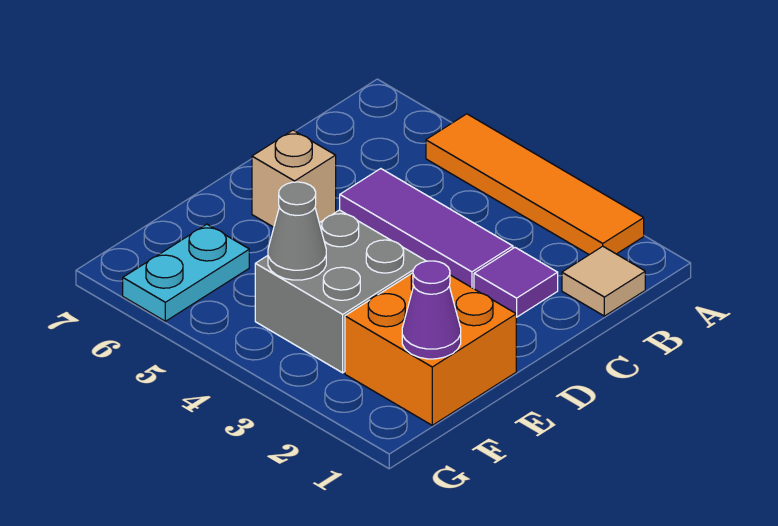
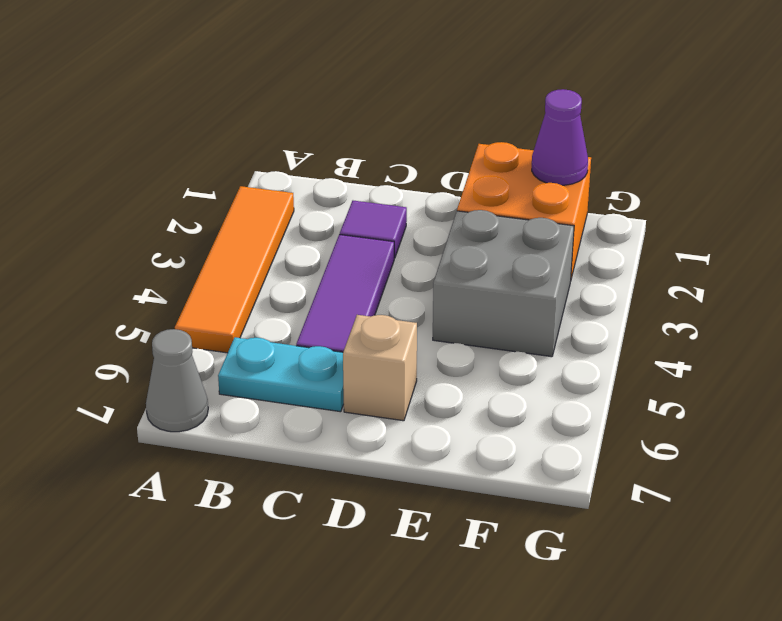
tan tile B1 level 1 -> none
grey cone F4 level 2 -> grey cone A7 level 1
cyan plate F6:G6 level 1 -> cyan plate B6:C6 level 1

